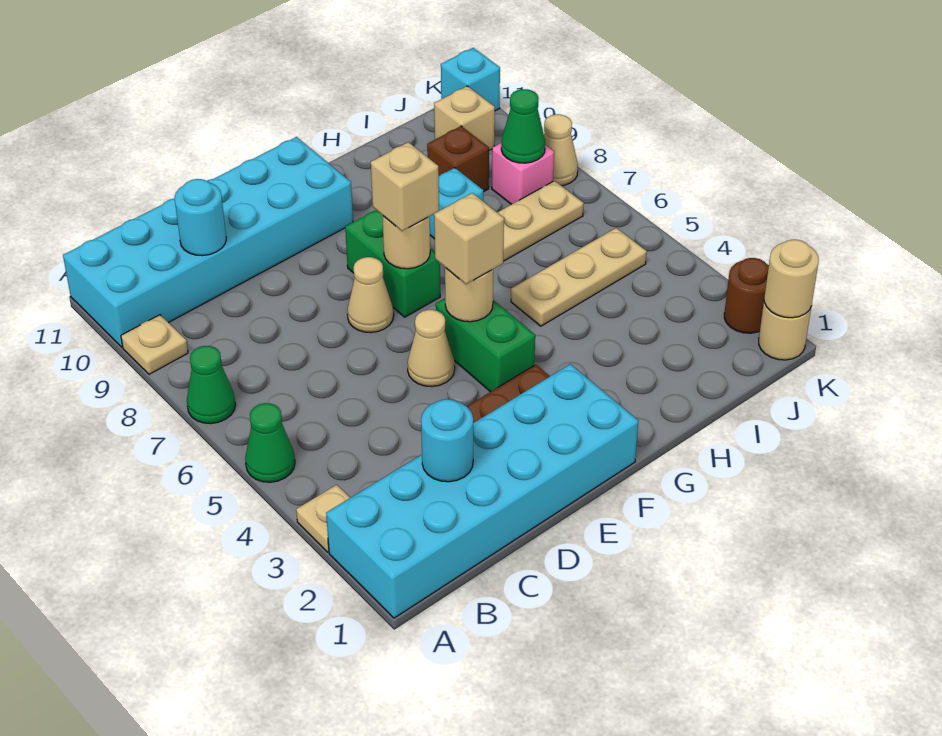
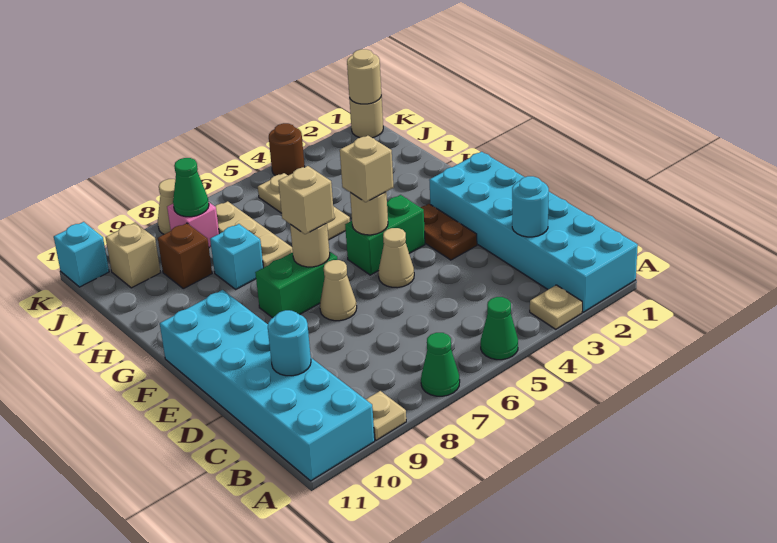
brown round brick K2 level 1 -> brown round brick K4 level 1

